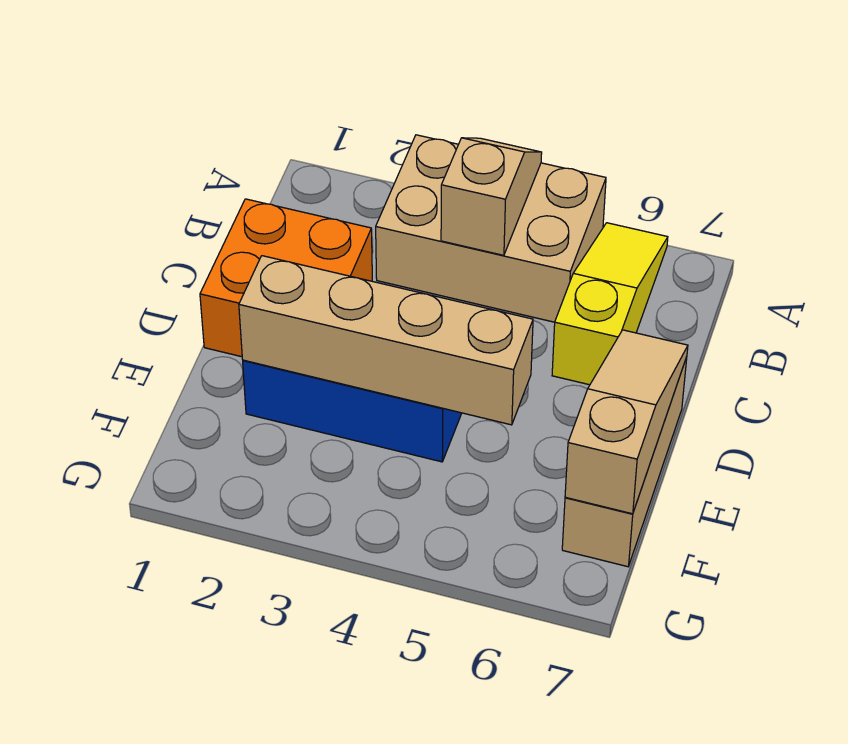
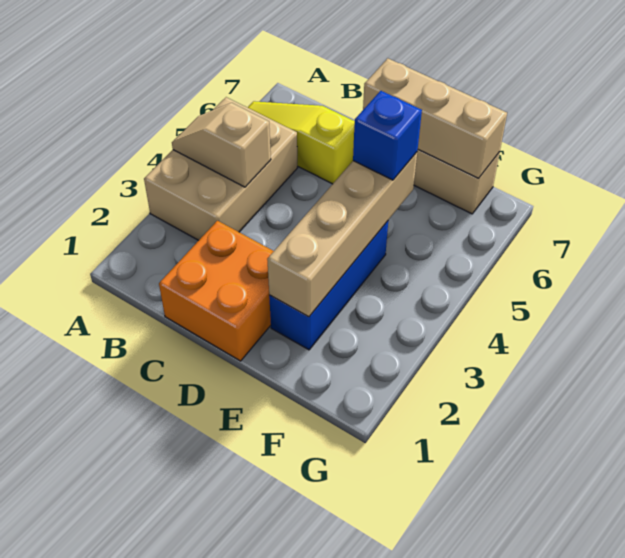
tan slope D7:F7 level 2 top F -> tan brick D7:F7 level 2
none -> blue brick E5 level 3

